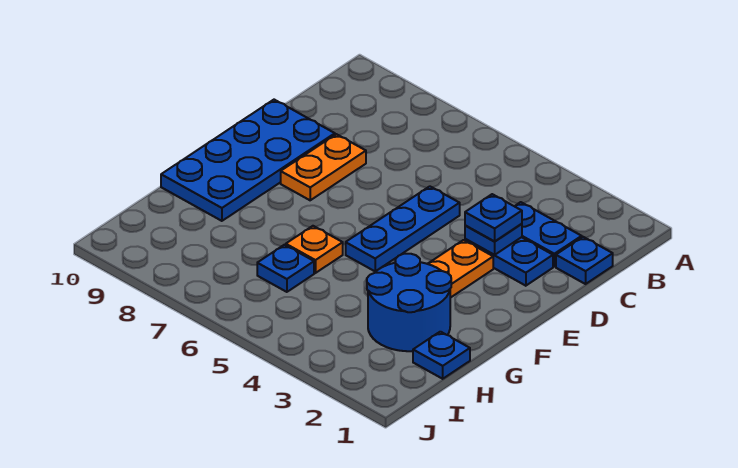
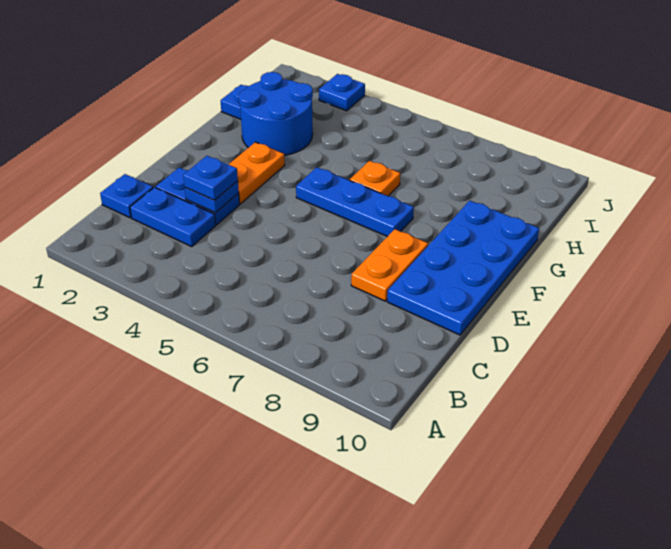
blue plate D5:F5 level 1 -> blue plate F5:F7 level 1
blue plate H6 level 1 -> blue plate J3 level 1

